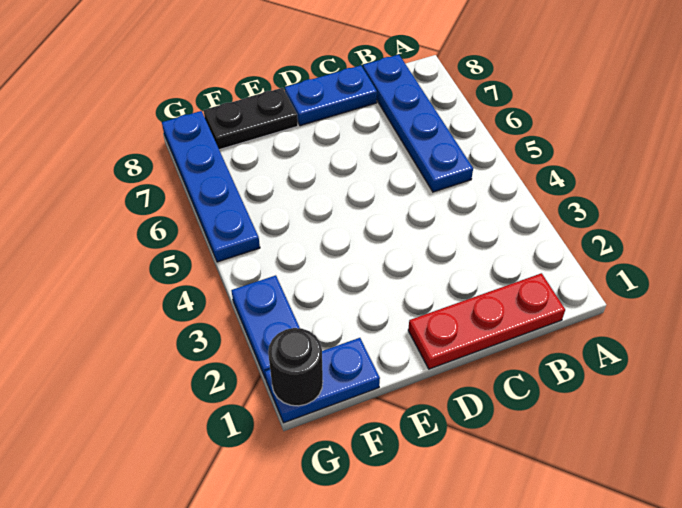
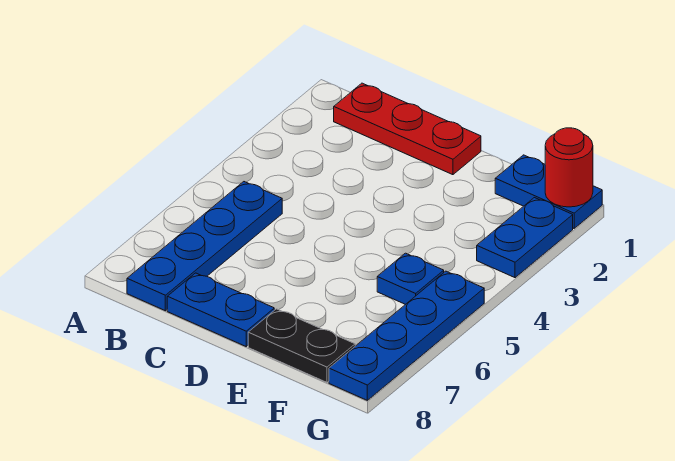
none -> blue plate F5 level 1
black round brick G1 level 2 -> red round brick G1 level 2

